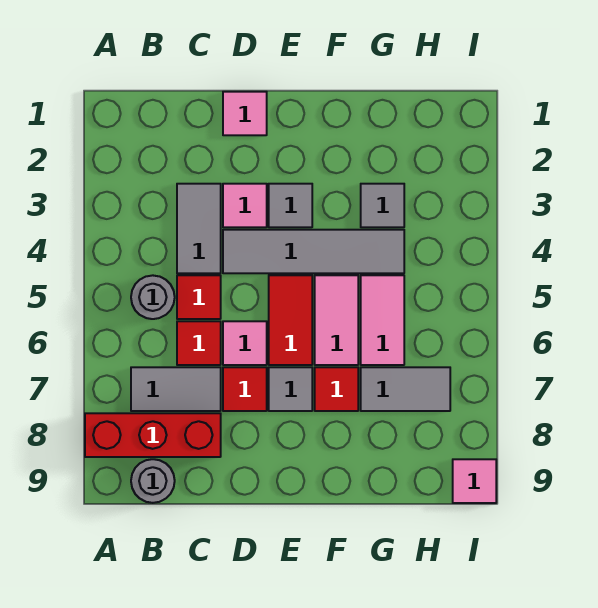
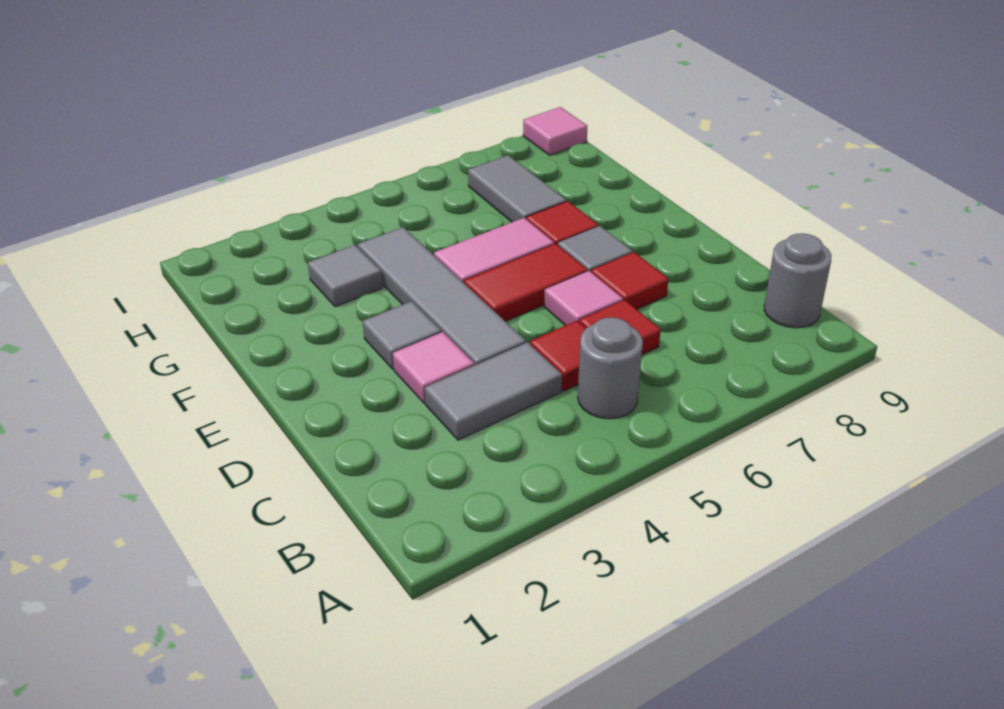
red brick A8:C8 level 1 -> none
grey tile B7:C7 level 1 -> none
pink tile D1 level 1 -> none
pink tile G5:G6 level 1 -> none

